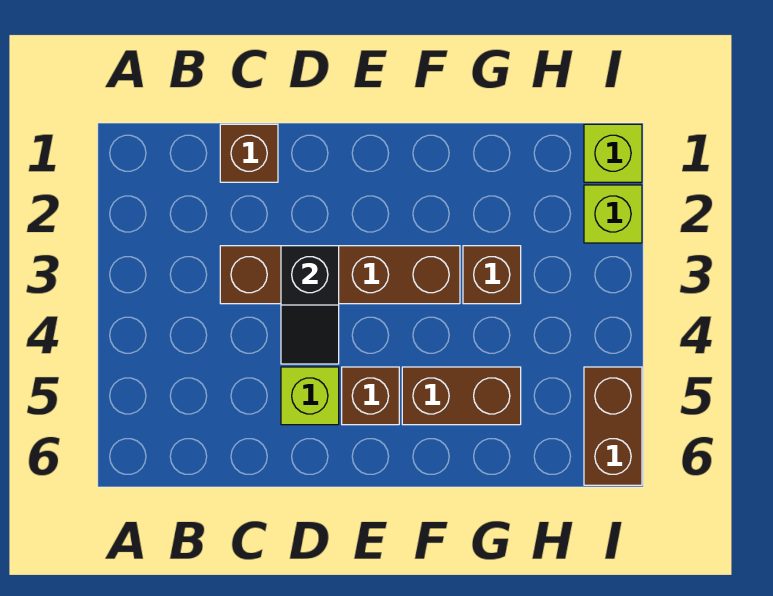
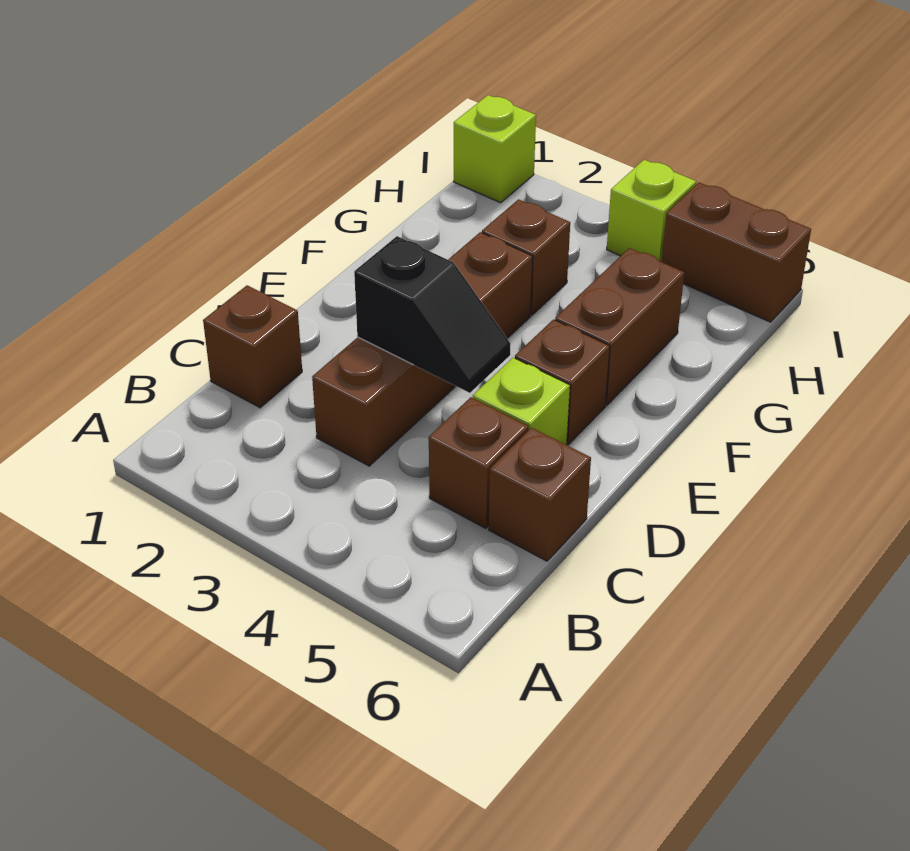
none -> brown brick C5 level 1
none -> brown brick C6 level 1
lime brick I2 level 1 -> lime brick I4 level 1

